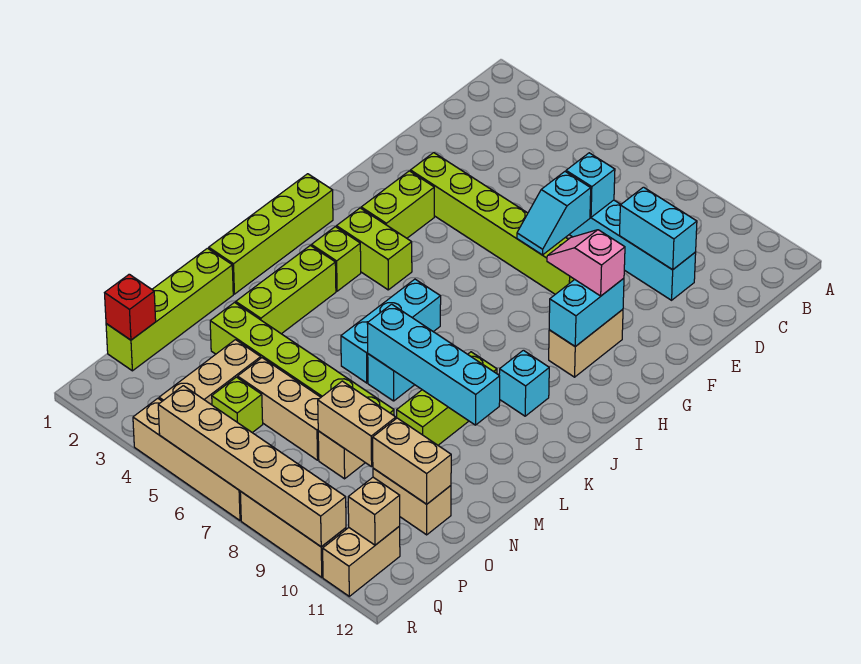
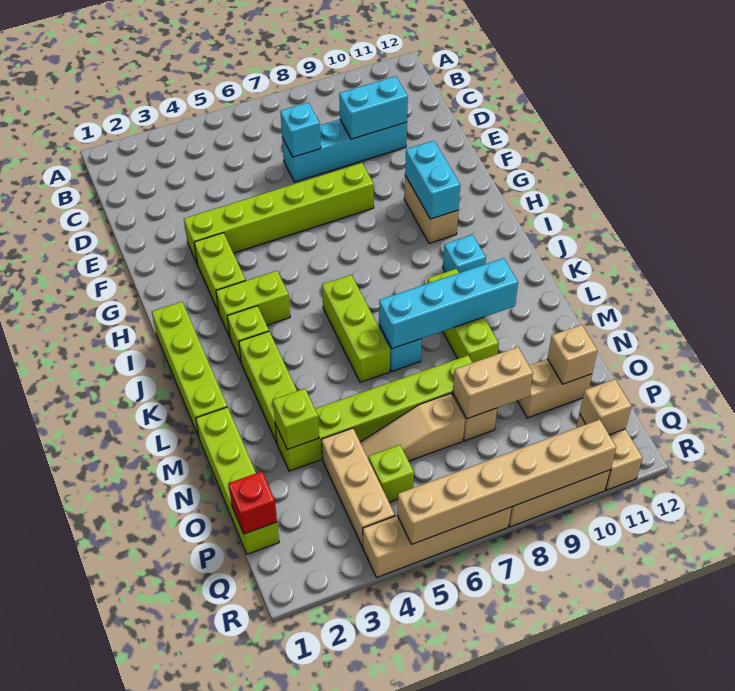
cyan slope E7:F7 level 2 top E -> none
pink slope G9:G10 level 3 top 10 -> none
cyan brick J6:L6 level 1 -> lime brick J6:L6 level 1
none -> lime brick N3 level 2
tan brick O5:O7 level 1 -> tan slope O5:O7 level 1 top 7
tan brick O10:O11 level 2 -> tan brick O11 level 2

